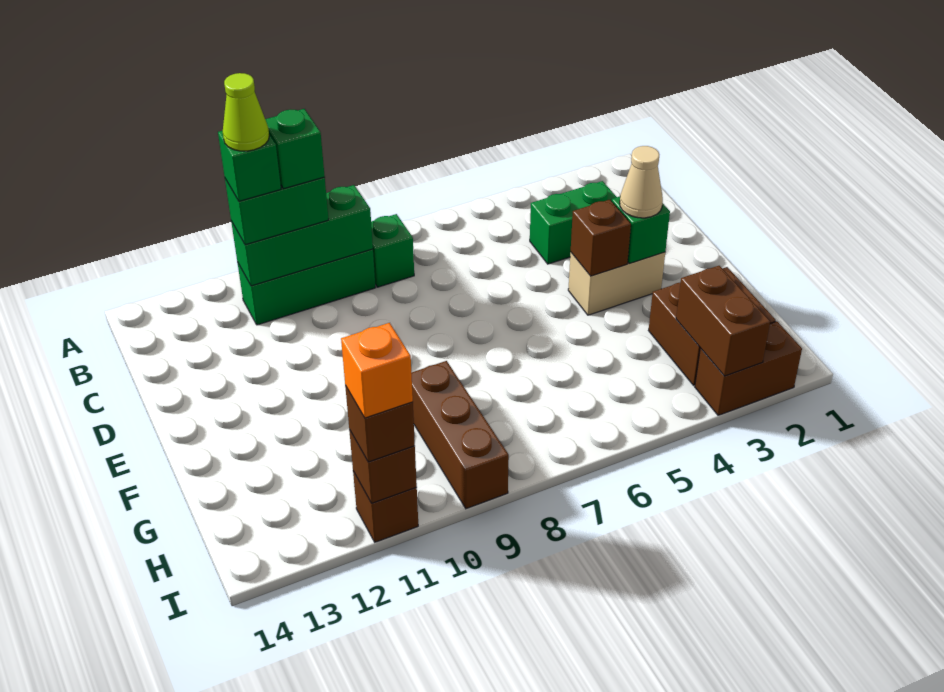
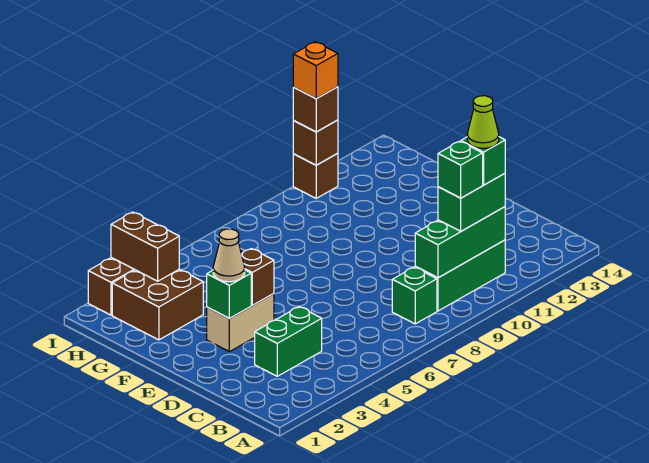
brown brick G9:I9 level 1 -> none

